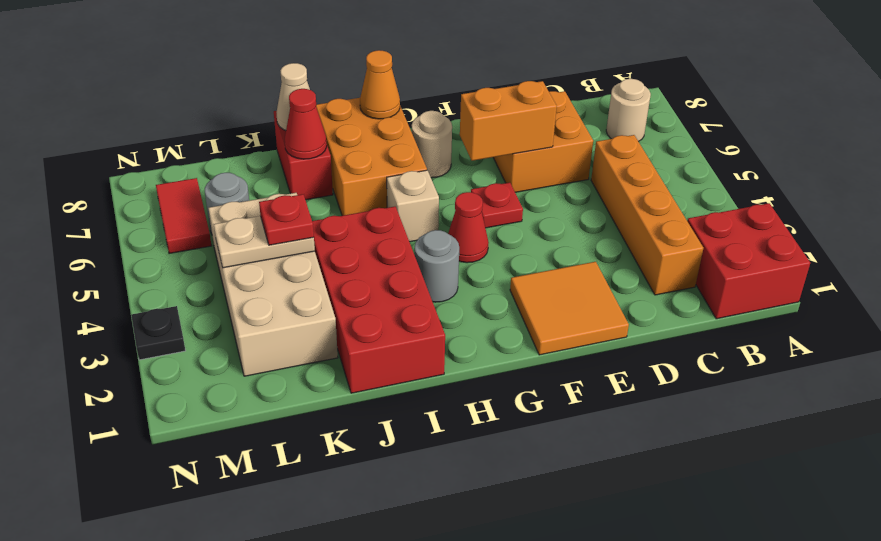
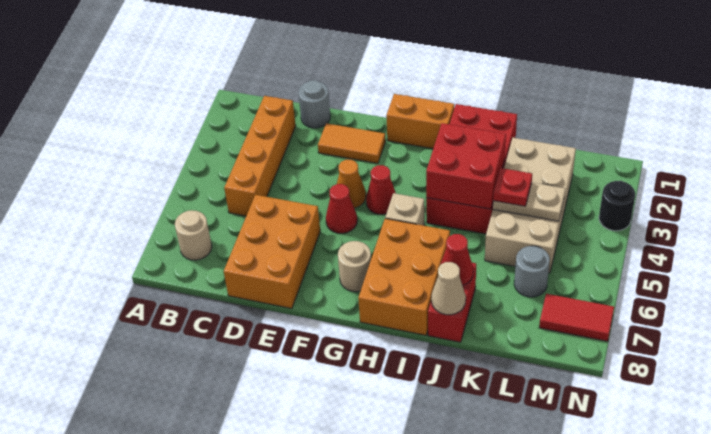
red brick A1:B2 level 1 -> red brick I3:J4 level 2
orange brick D6:E7 level 1 -> orange brick D6:E8 level 1
orange tile E1:F2 level 1 -> orange tile E2:F2 level 1
orange brick E6:F6 level 2 -> orange brick G1:H1 level 1
red plate F5 level 1 -> red cone F5 level 1
grey round brick H3 level 1 -> grey round brick D1 level 1
orange cone H8 level 2 -> orange cone F4 level 1
red tile M6:M7 level 1 -> red tile M7:N7 level 1
black plate N3 level 1 -> black round brick N3 level 1

